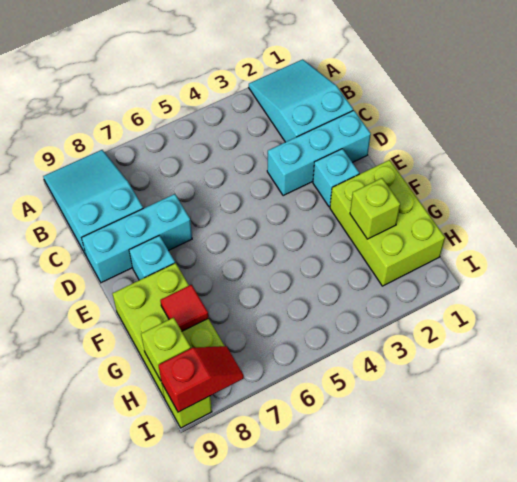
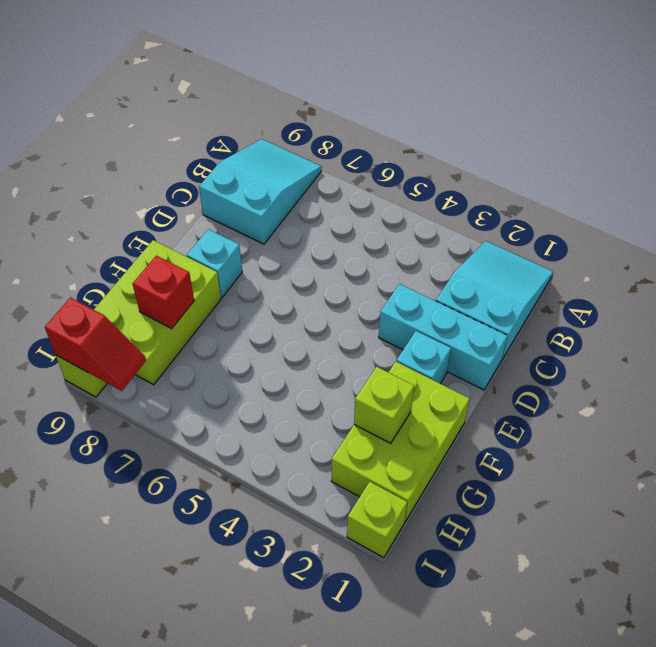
cyan brick D7:D9 level 1 -> none
red tile G8 level 2 -> red brick G8 level 2
lime brick H9 level 2 -> lime brick I1 level 1

